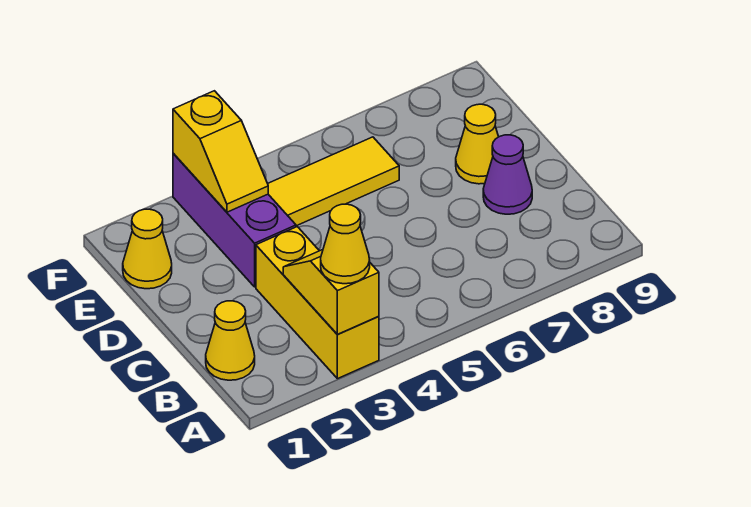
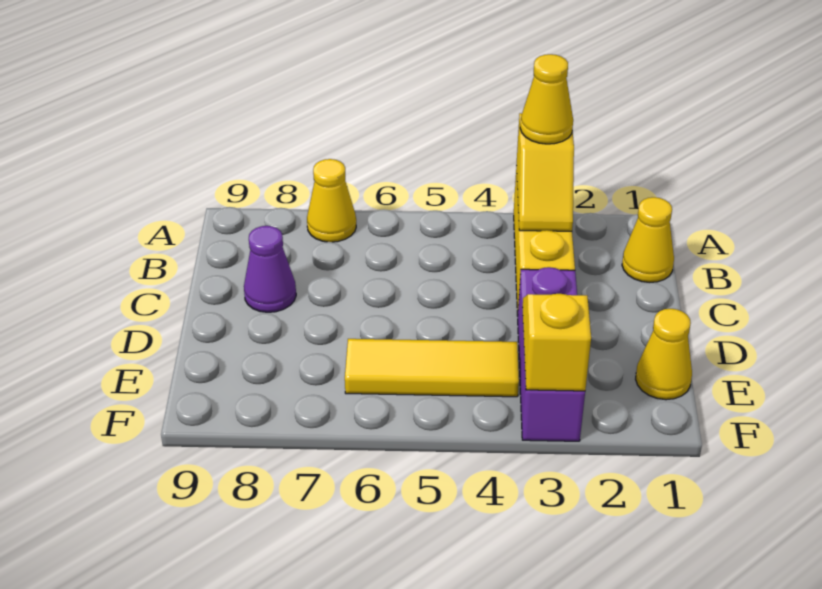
yellow cone D8 level 1 -> yellow cone A7 level 1

